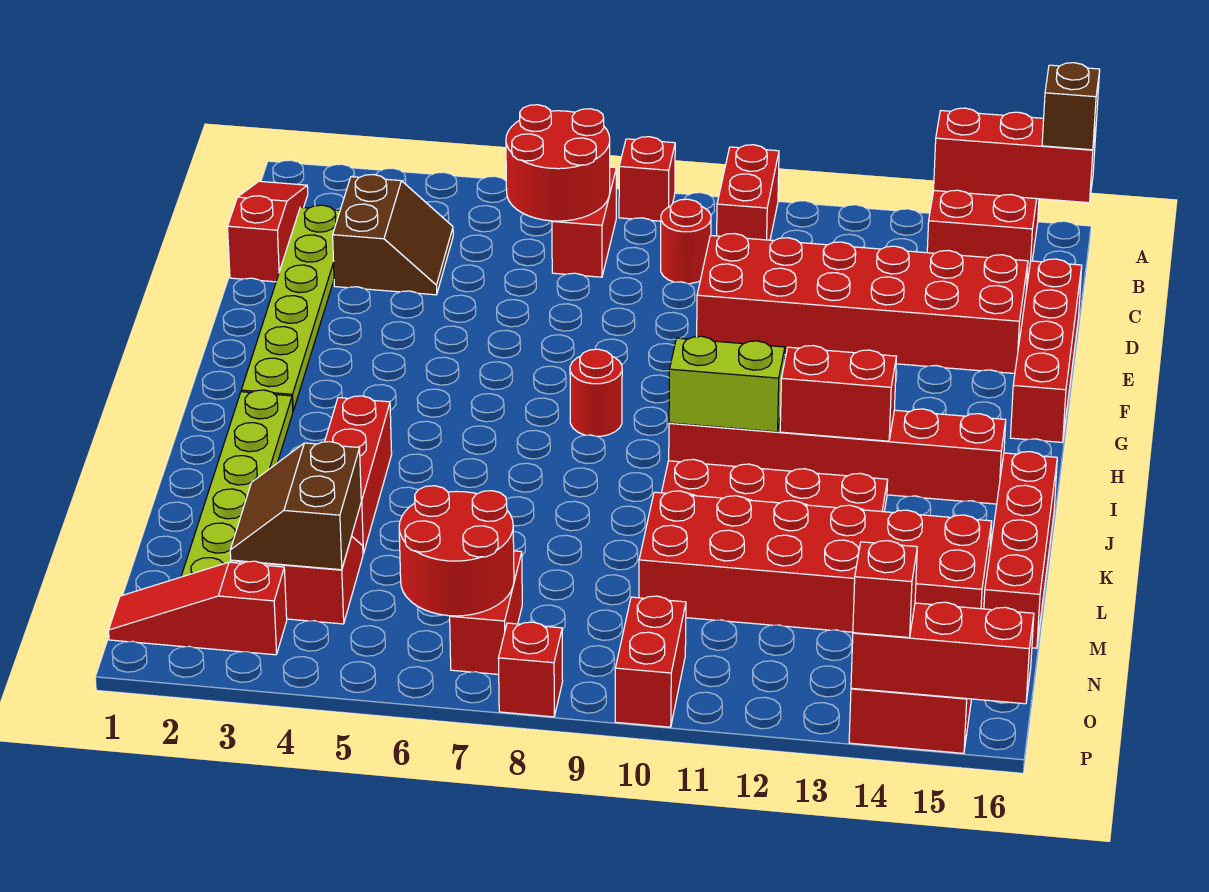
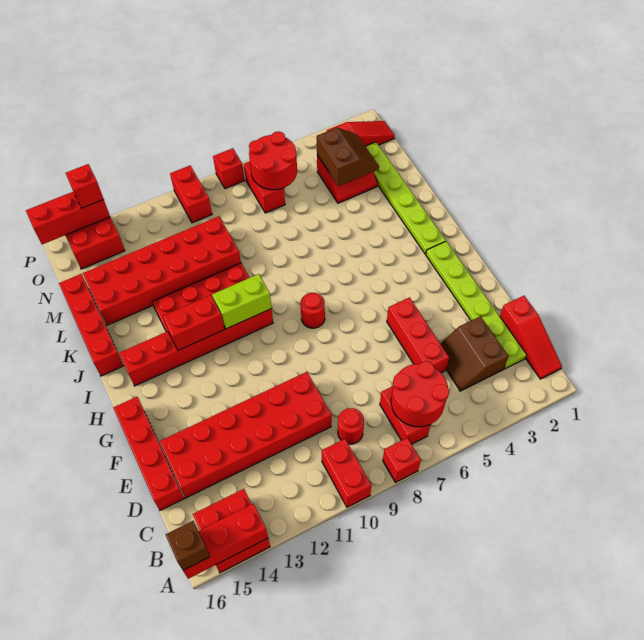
red brick J4:L4 level 1 -> red brick D5:F5 level 1

